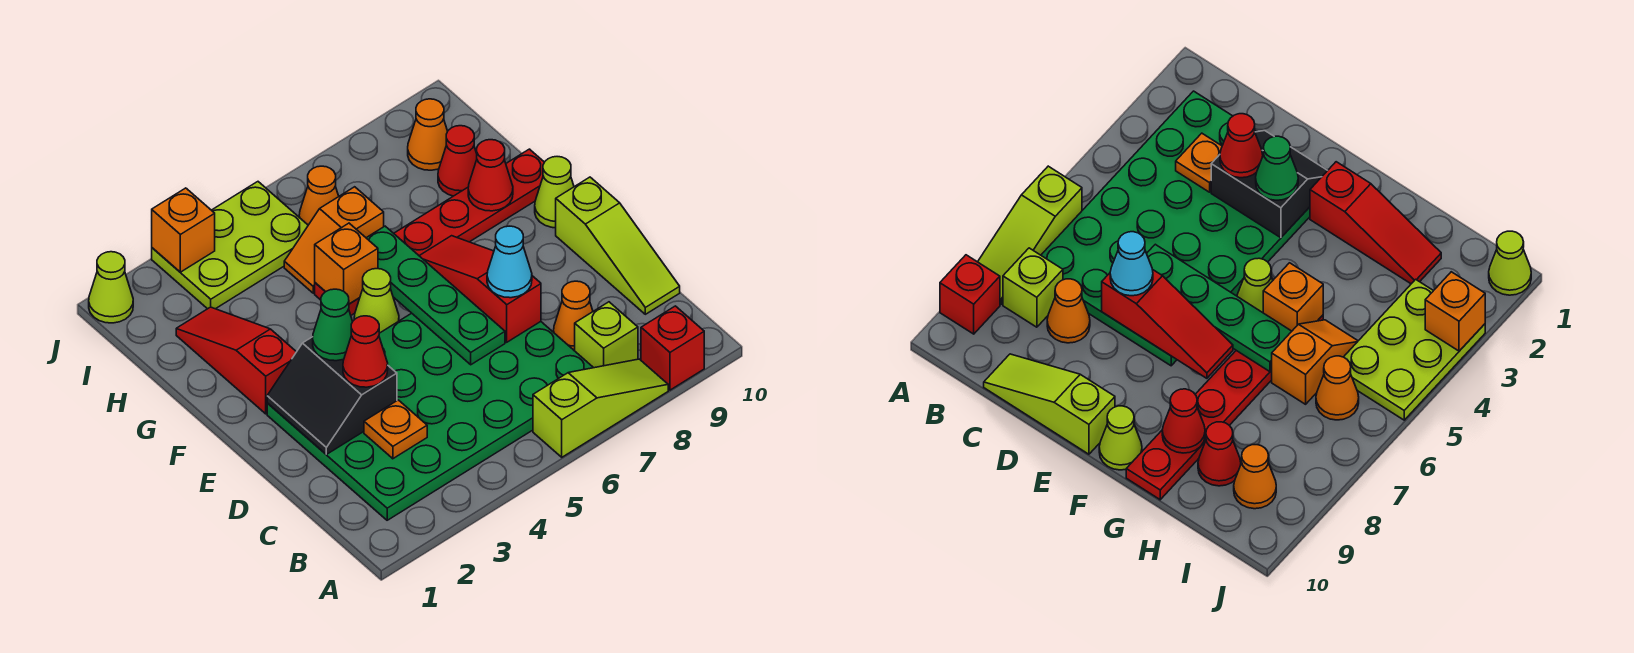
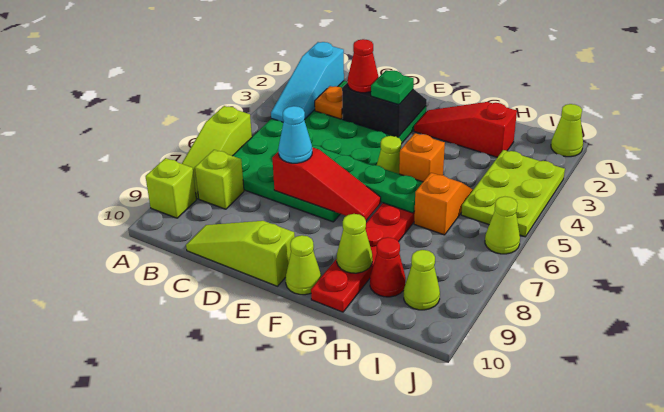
red brick A9 level 1 -> lime brick A9 level 1
none -> cyan slope B2:B4 level 2 top 2
orange cone C8 level 1 -> none
green cone E3 level 3 -> green plate E3 level 3
red slope F2:H2 level 1 top F -> red slope F2:H2 level 1 top H
red cone G9 level 2 -> lime cone G9 level 2
orange cone I6 level 1 -> none
orange cone I9 level 1 -> lime cone I9 level 1
orange brick J3 level 2 -> none
none -> lime cone J6 level 1

